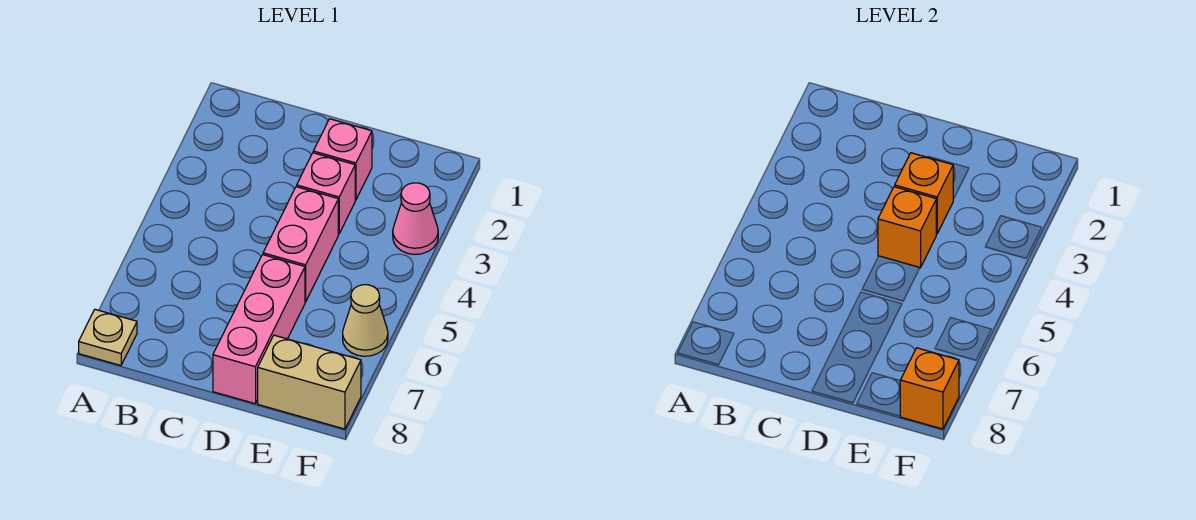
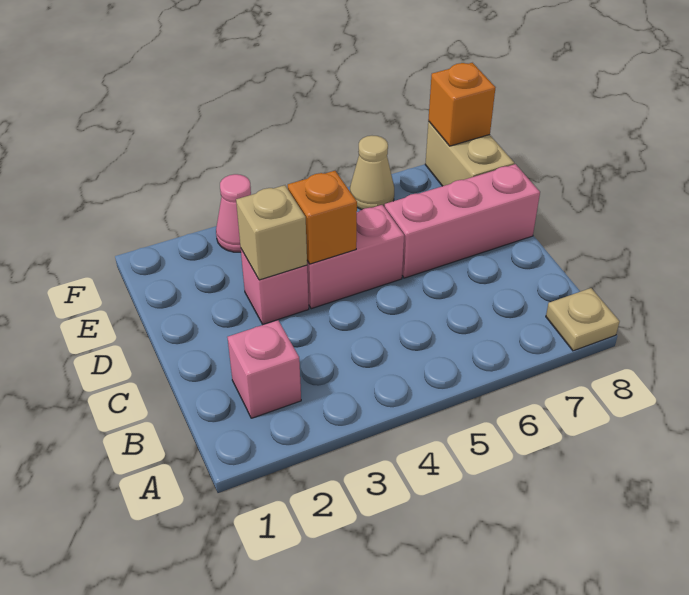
pink brick D2 level 1 -> pink brick B2 level 1
orange brick D3 level 2 -> tan brick D3 level 2

